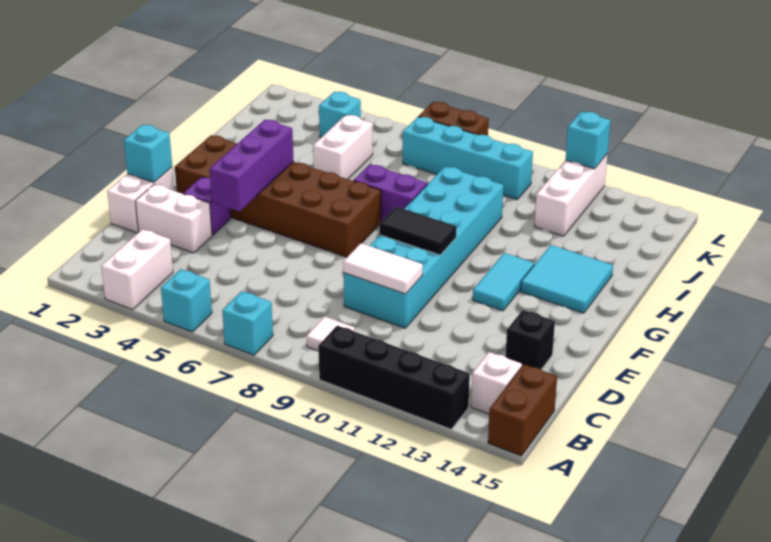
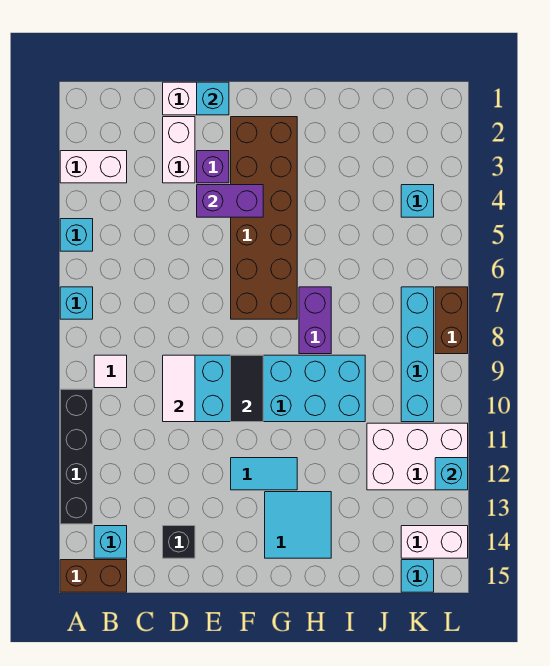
white brick B14 level 1 -> cyan brick B14 level 1
purple brick E4:G4 level 2 -> purple brick E4:F4 level 2
white brick I5:J5 level 1 -> white brick K14:L14 level 1
white brick J12:L12 level 1 -> white brick J11:L12 level 1
none -> cyan brick K15 level 1

